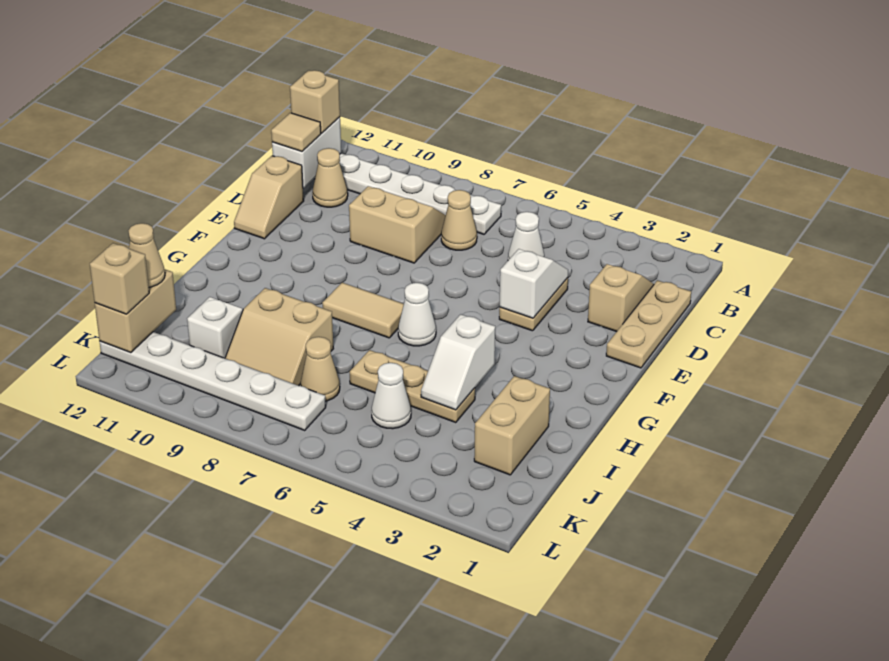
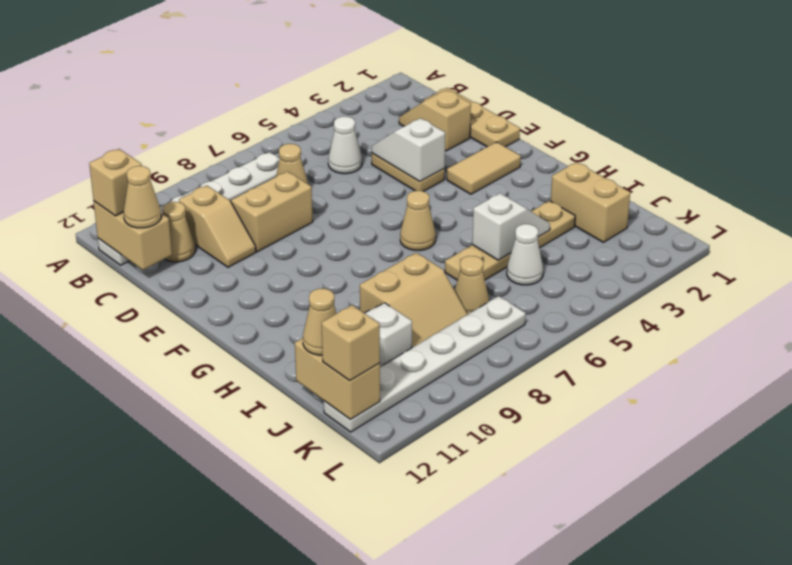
white brick B12:C12 level 2 -> tan brick B12:C12 level 2
tan tile C12 level 3 -> tan cone C12 level 3
tan slope D12:E12 level 1 top D -> tan slope C10:D10 level 1 top C
white cone G6 level 1 -> tan cone G6 level 1
tan tile G7:G8 level 1 -> tan tile F2:F3 level 1
white slope H4:I4 level 2 top H -> white slope I4:I5 level 2 top 5
tan plate I4:I6 level 1 -> tan plate I3:I6 level 1

